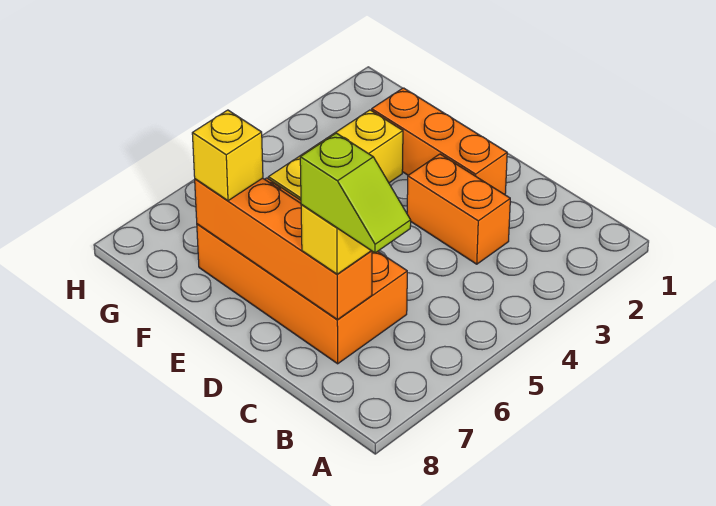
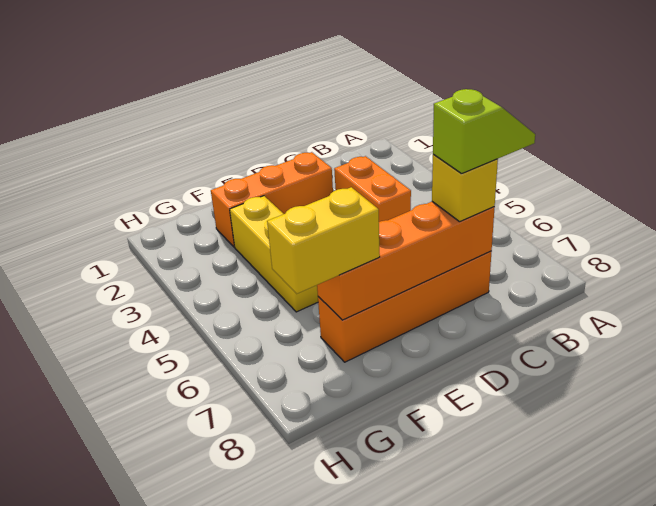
orange brick C3:D3 level 1 -> orange brick C3:C4 level 1
orange brick C6:F7 level 1 -> orange brick C7:F7 level 1
yellow brick F7 level 3 -> yellow brick F7:G7 level 3

